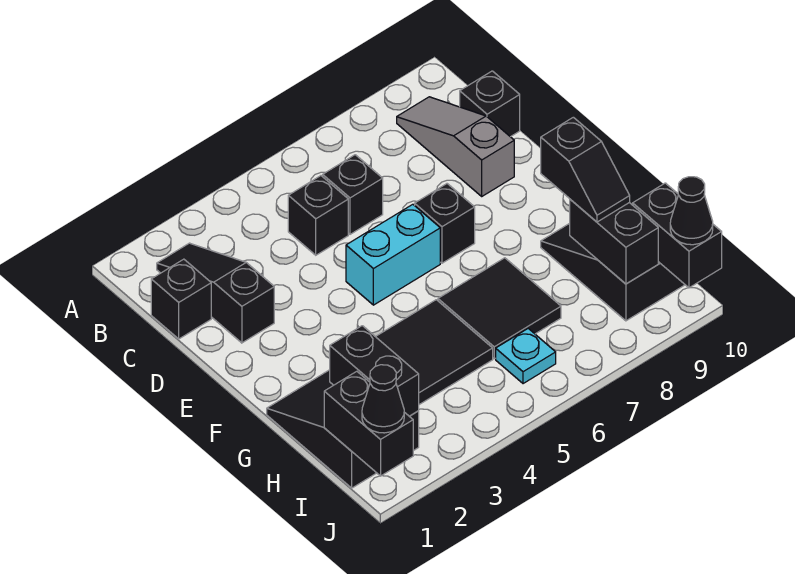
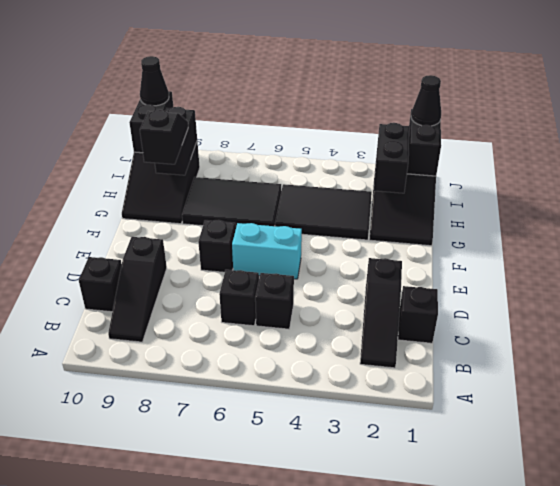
grey slope B9:D9 level 1 top D -> black slope B9:D9 level 1 top D
black tile G6:H7 level 1 -> black tile G6:H8 level 1
cyan plate I6 level 1 -> none

